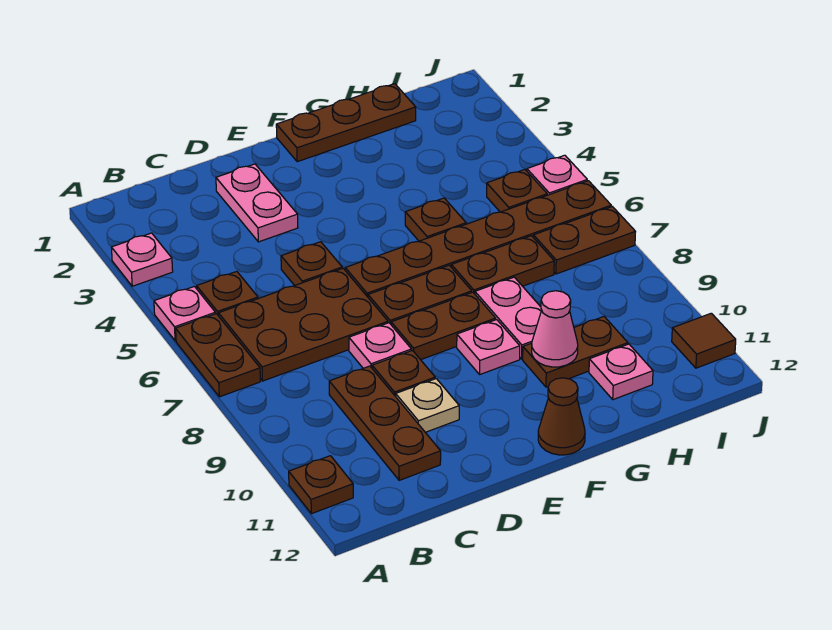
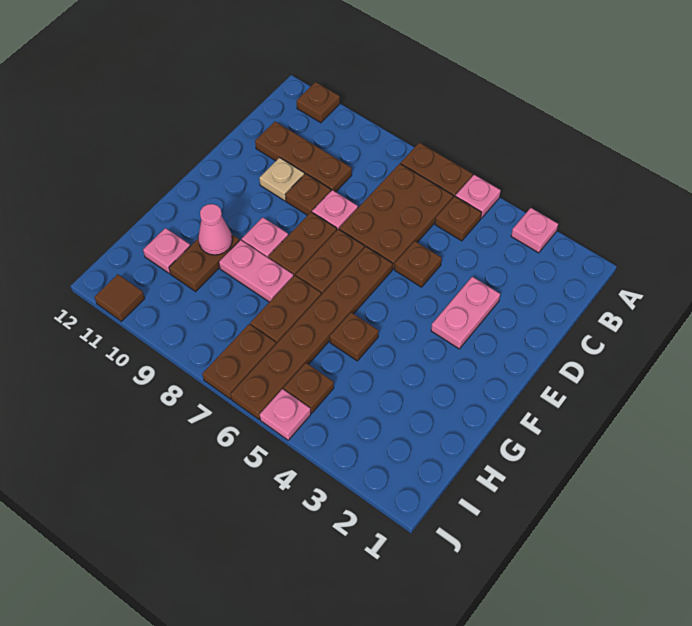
pink plate D2:D3 level 1 -> pink plate D3:E3 level 1
brown plate F1:H1 level 1 -> none
brown cone F12 level 1 -> none

